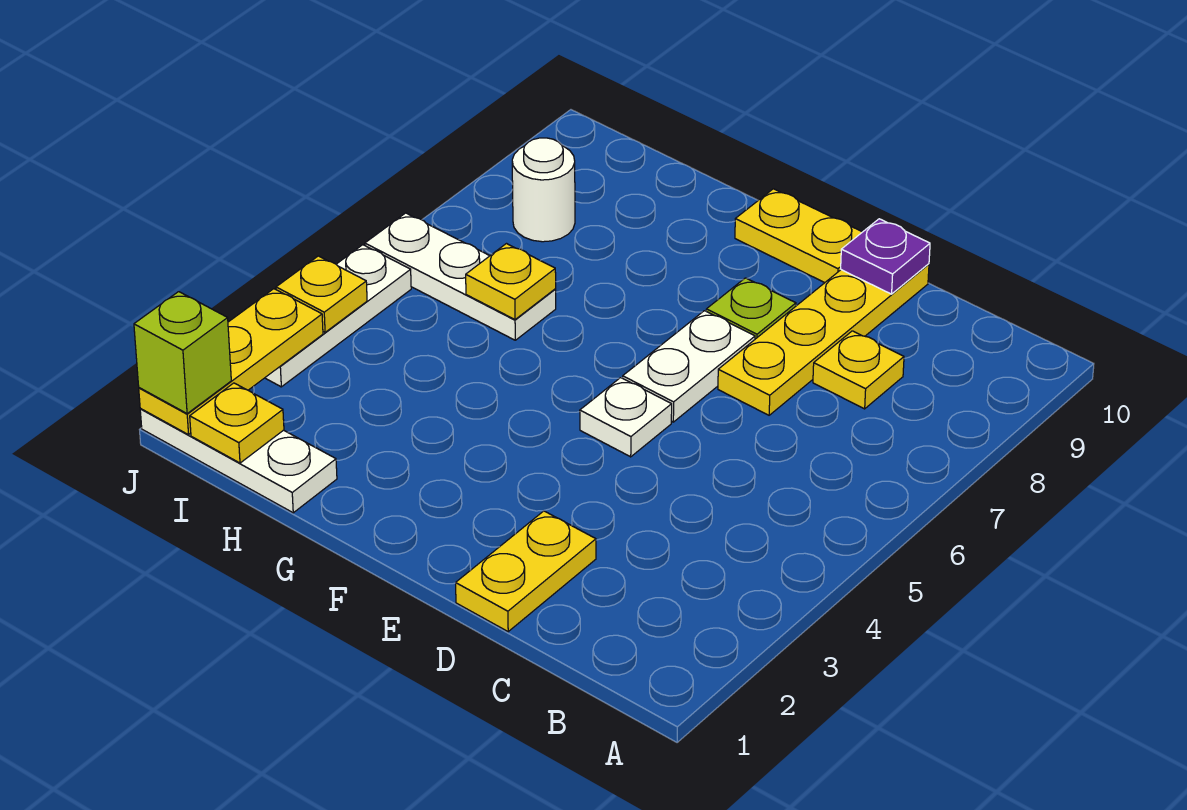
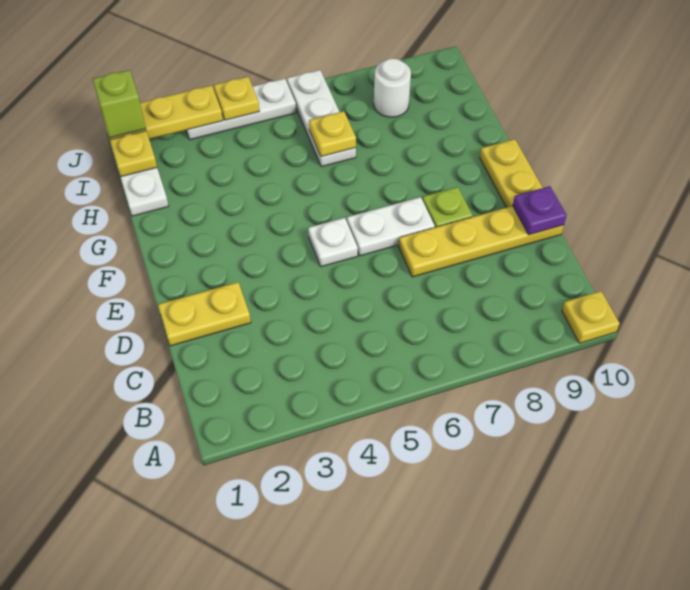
yellow plate C8 level 1 -> yellow plate A10 level 1

